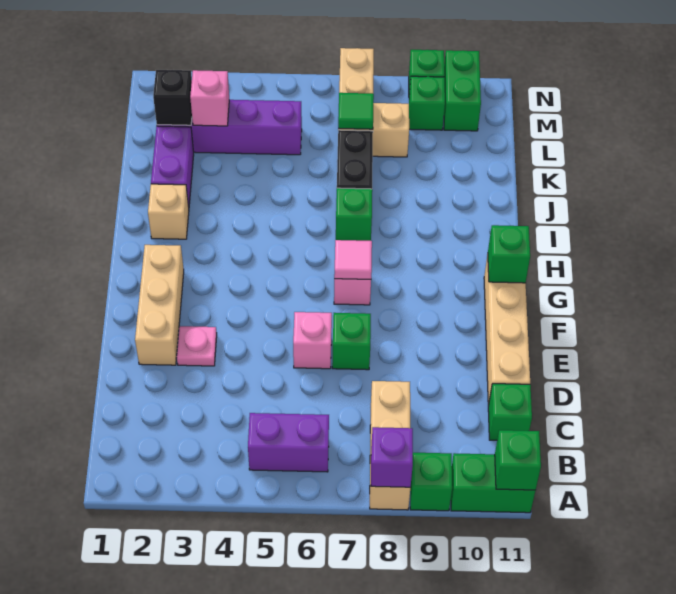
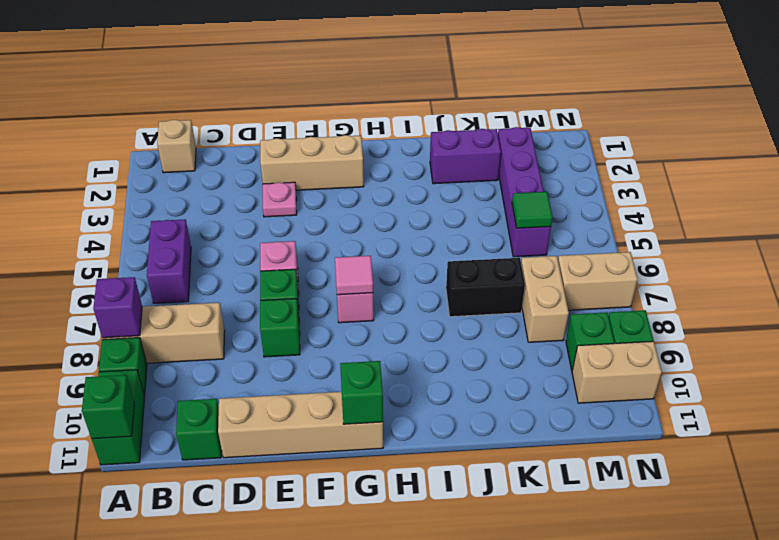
tan brick I2 level 1 -> tan brick B1 level 1
green brick I7 level 1 -> green brick E8 level 1
black brick L2 level 2 -> none
pink brick L3 level 2 -> none
green tile L7 level 2 -> green tile L5 level 2
green brick M10:N10 level 1 -> tan brick M10:N10 level 1

